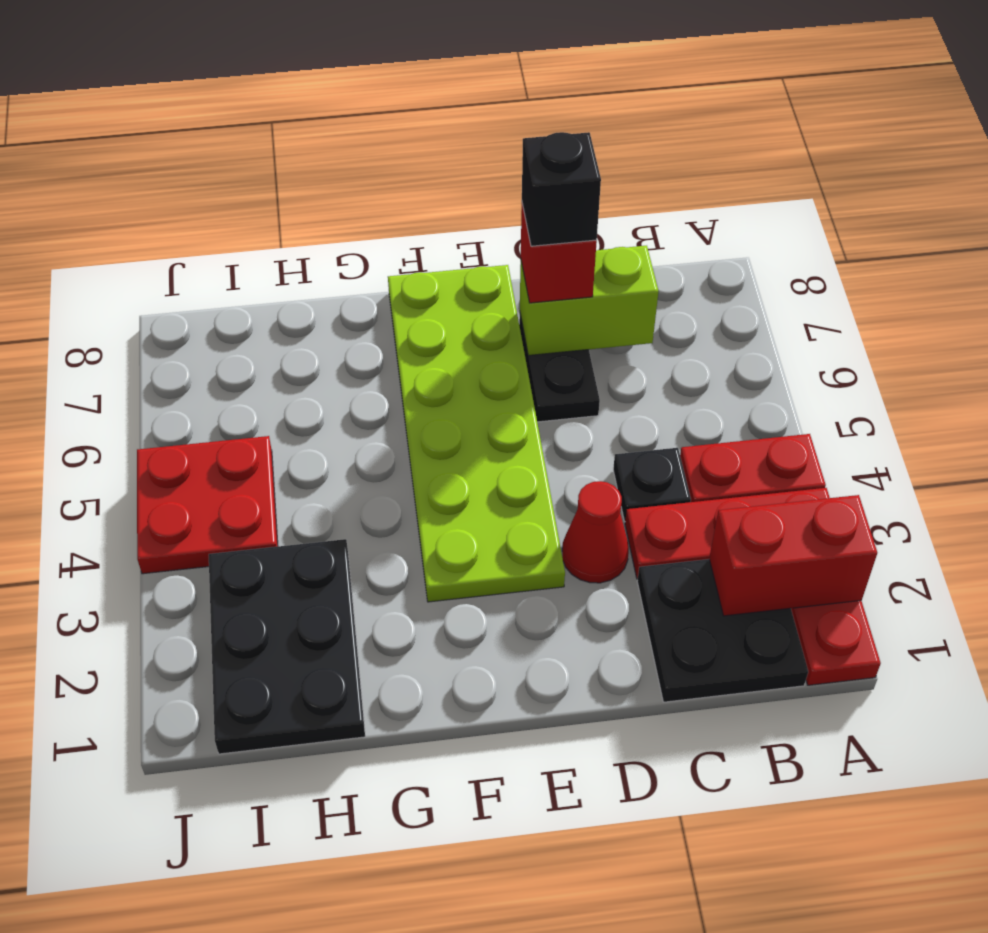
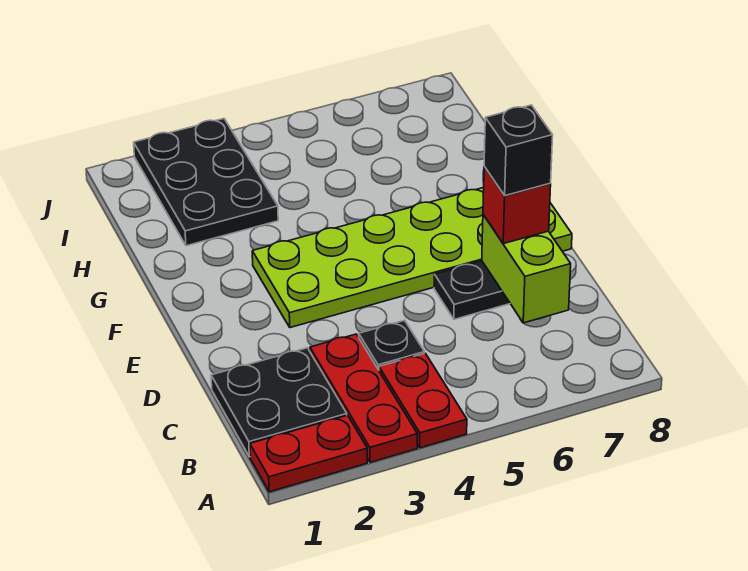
red brick A2:B2 level 2 -> none
red cone D3 level 1 -> none
black plate H1:I3 level 1 -> black plate H2:J3 level 1
red plate I4:J5 level 1 -> none

